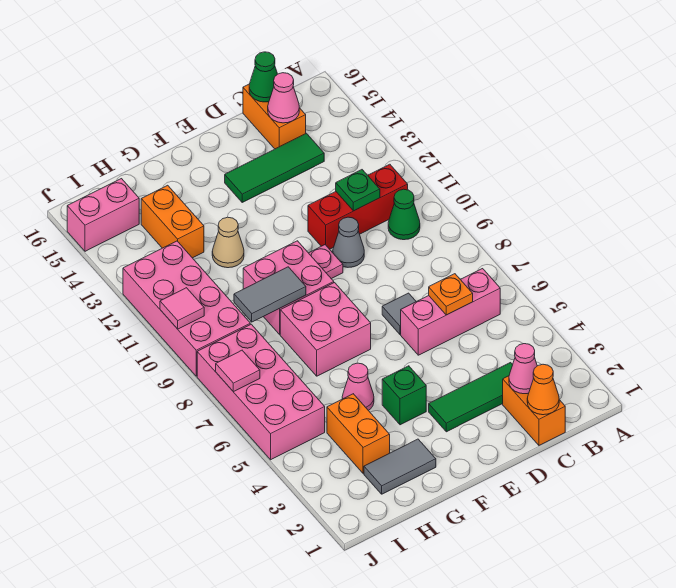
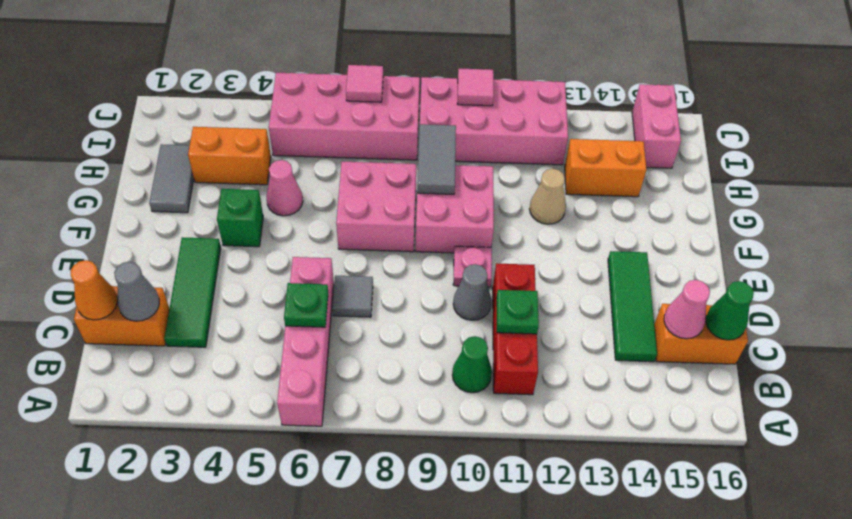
pink brick B6:D6 level 1 -> pink brick A6:D6 level 1
pink cone C2 level 2 -> grey cone C2 level 2
orange plate C6 level 2 -> green plate C6 level 2

